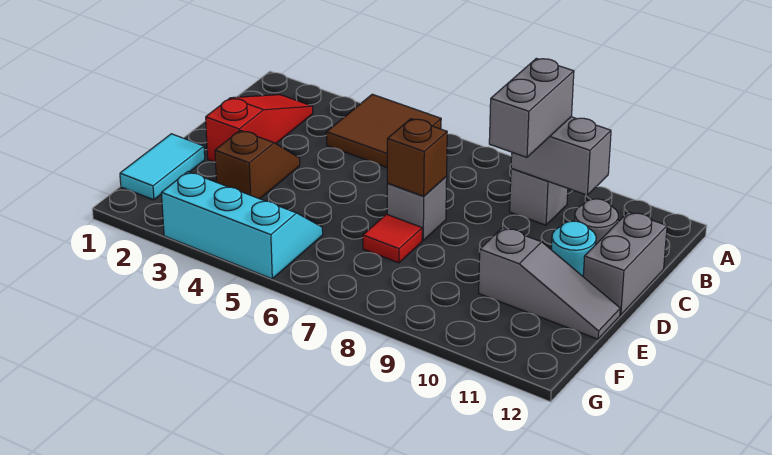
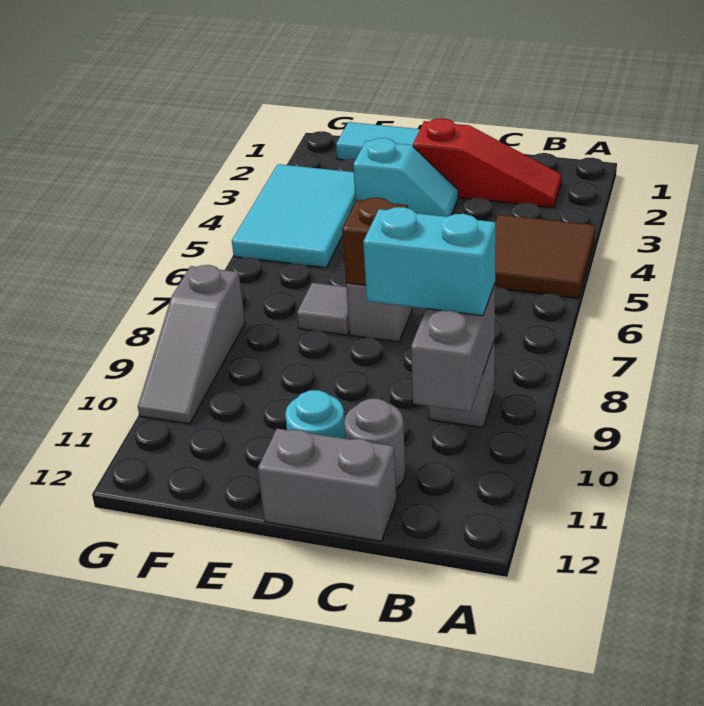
grey brick B9:C9 level 3 -> cyan brick B9:C9 level 3
brown slope D3:E3 level 1 top E -> cyan slope D3:E3 level 1 top E
red tile E7 level 1 -> grey tile E7 level 1
grey slope E10:E12 level 1 top 10 -> grey slope G8:G10 level 1 top 8
cyan slope F3:G5 level 1 top G -> cyan tile F3:G5 level 1

